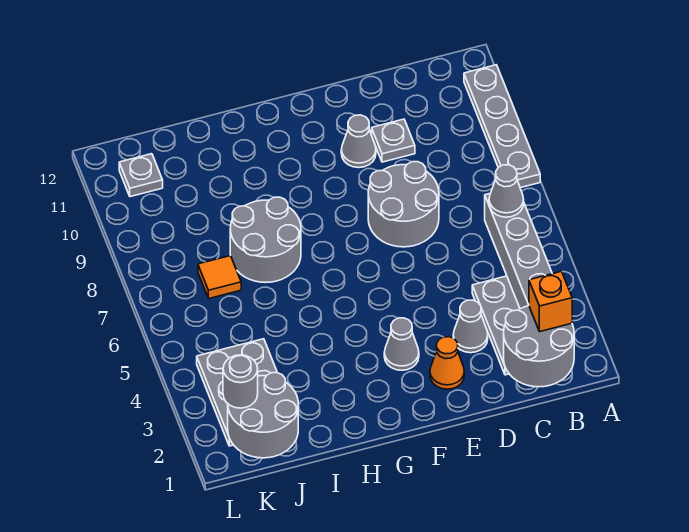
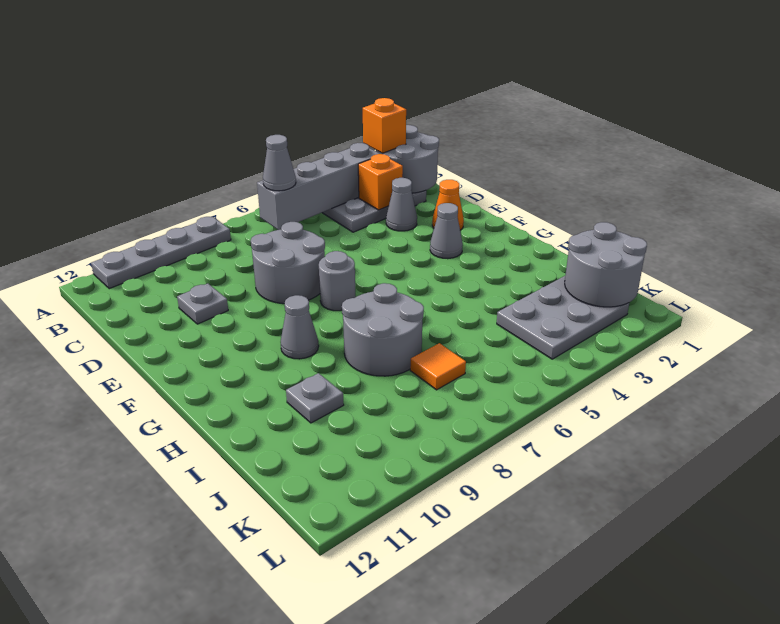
none -> orange brick C3 level 2
grey cone E10 level 1 -> grey cone G9 level 1
grey round brick K2 level 3 -> grey round brick F7 level 1
grey plate K11 level 1 -> grey plate I10 level 1

